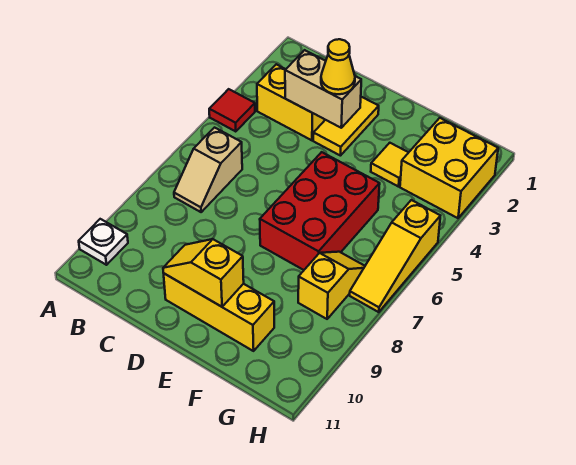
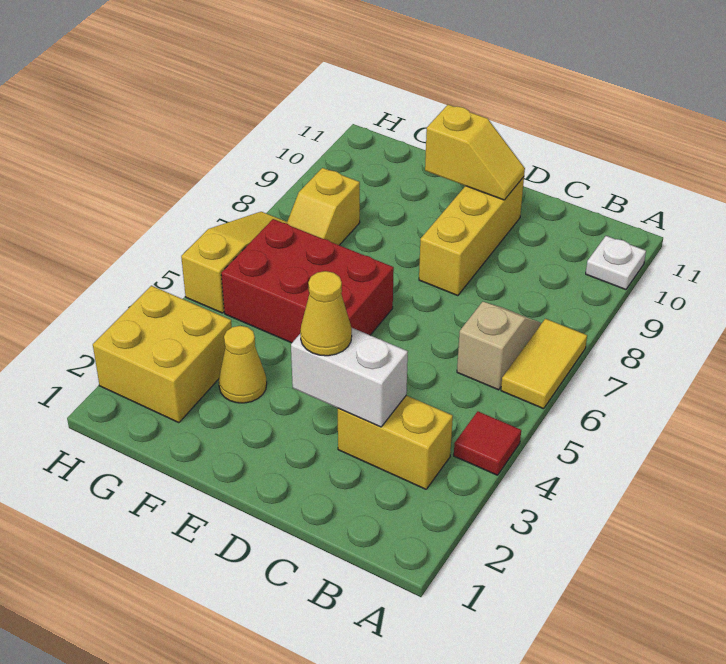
tan brick C3:D3 level 2 -> white brick C3:D3 level 2
yellow tile D2:D3 level 1 -> yellow tile A6:A7 level 1
yellow brick D10:F10 level 1 -> yellow brick D8:D10 level 1
red brick E5:F7 level 1 -> red brick E5:G6 level 1
yellow tile F3 level 1 -> yellow cone F3 level 1

